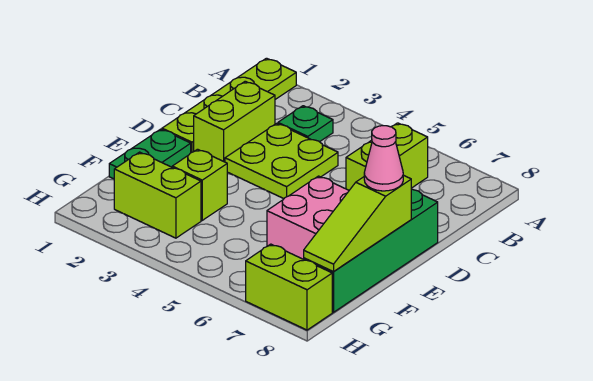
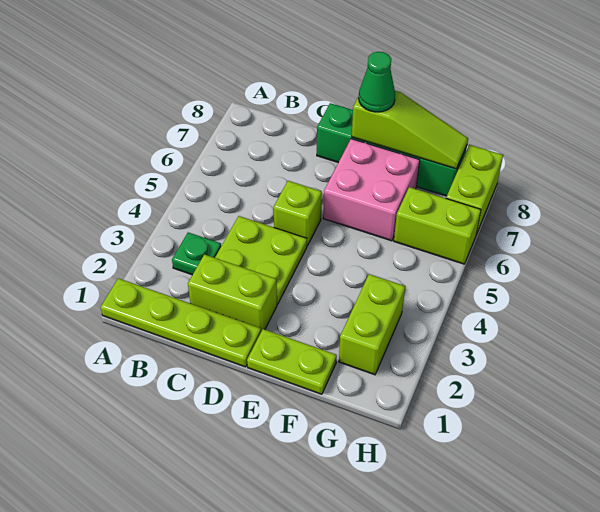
lime brick B6:C6 level 1 -> lime brick G6:H6 level 1
green plate E1:F1 level 1 -> lime plate E1:F1 level 1
pink cone E8 level 3 -> green cone E8 level 3
lime brick F3 level 1 -> lime brick D5 level 1

